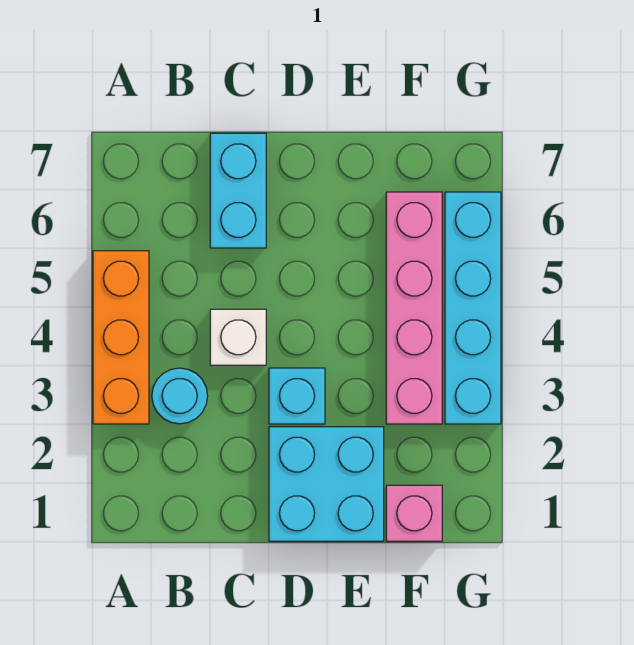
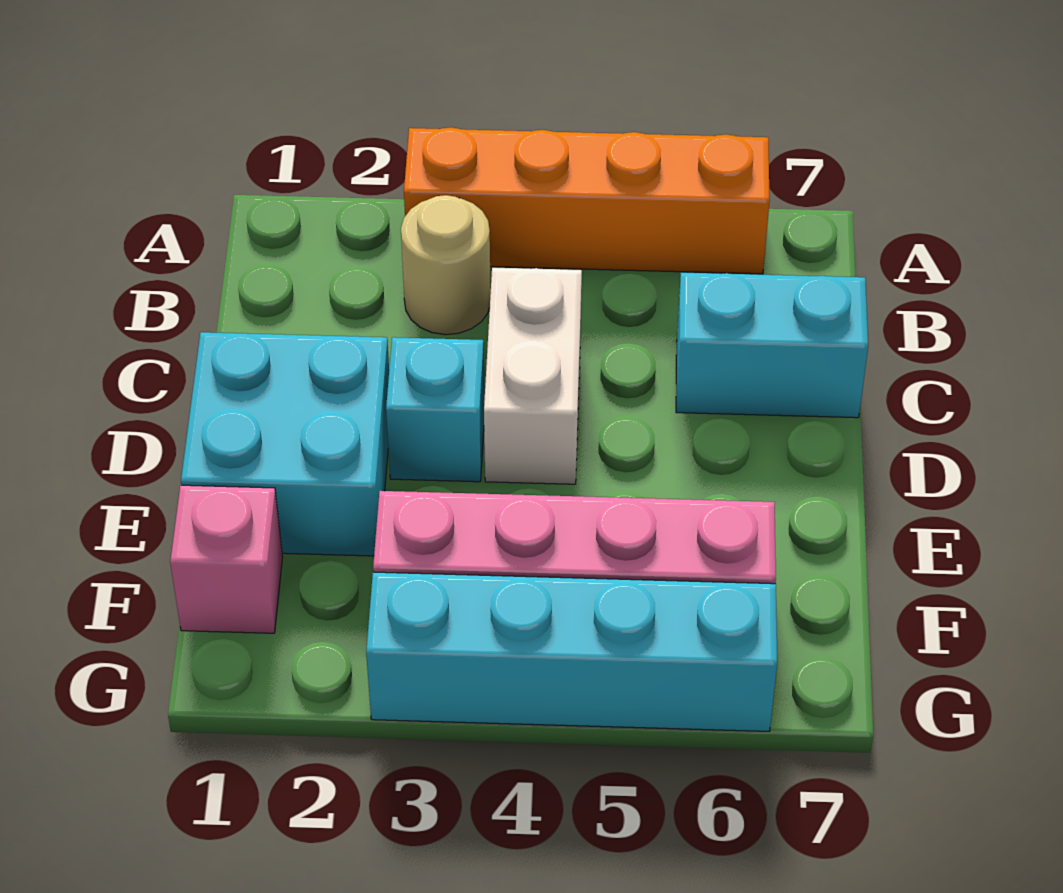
orange brick A3:A5 level 1 -> orange brick A3:A6 level 1
cyan round brick B3 level 1 -> tan round brick B3 level 1
white brick C4 level 1 -> white brick C4:D4 level 1

